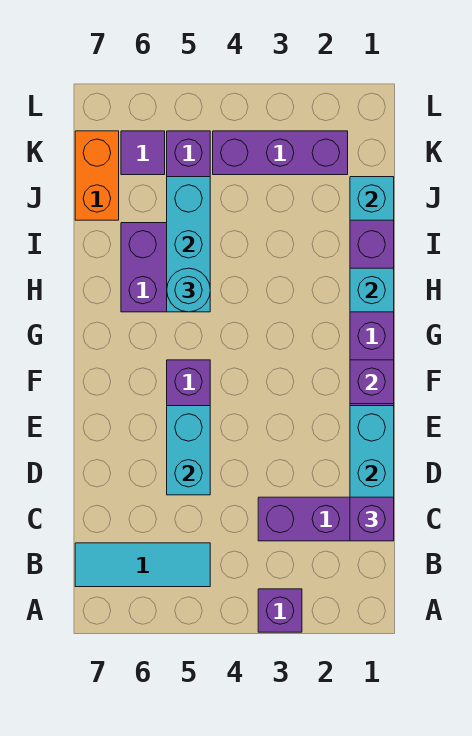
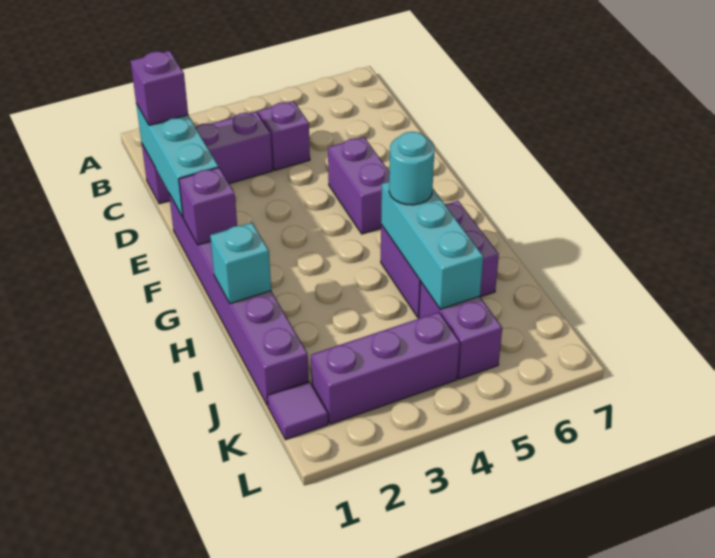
purple brick A3 level 1 -> purple brick C4 level 1
cyan tile B5:B7 level 1 -> none
cyan brick D5:E5 level 2 -> none
cyan brick J1 level 2 -> none
orange brick J7:K7 level 1 -> none
purple tile K6 level 1 -> purple tile K1 level 1

